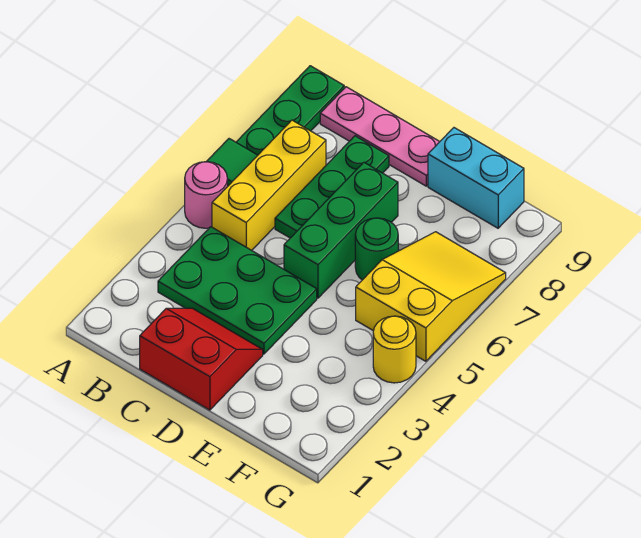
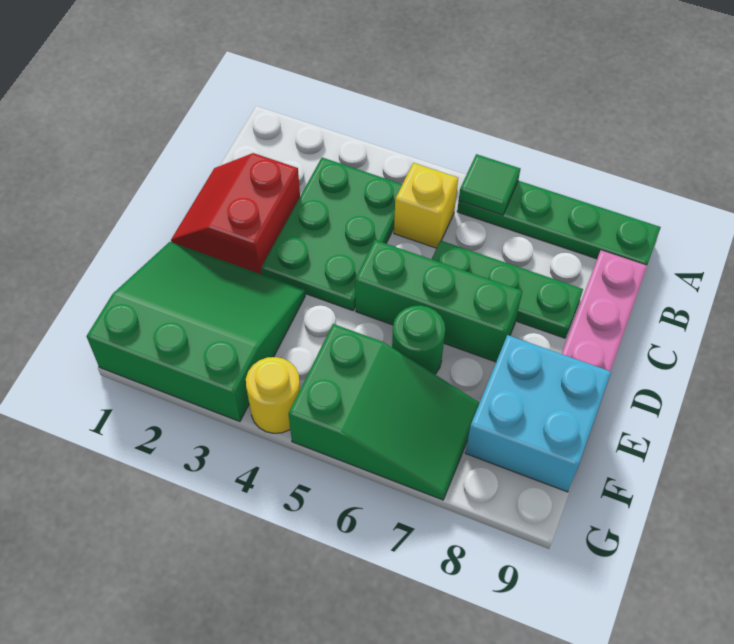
pink round brick A5 level 1 -> none
yellow brick B5:B7 level 1 -> yellow brick B5 level 1
red slope C1:D2 level 1 top 1 -> red slope C1:D2 level 1 top 2
none -> green slope E1:G3 level 1 top G
cyan brick E9:F9 level 1 -> cyan brick E8:F9 level 1
yellow slope F5:G7 level 1 top 5 -> green slope F5:G7 level 1 top 5

